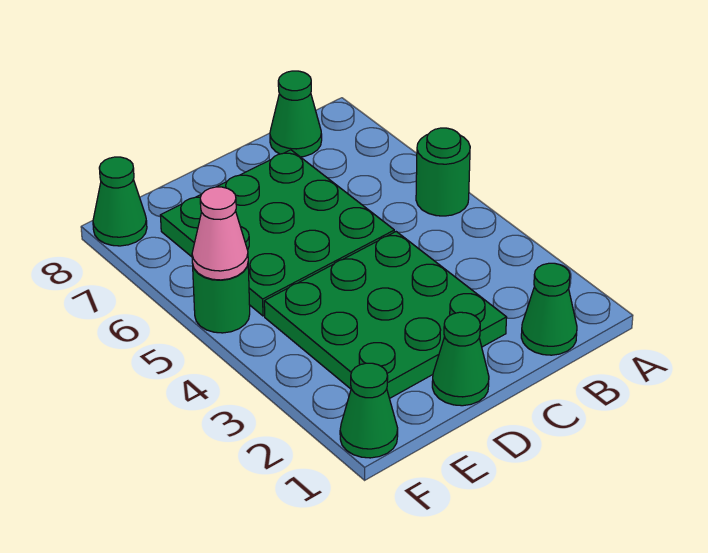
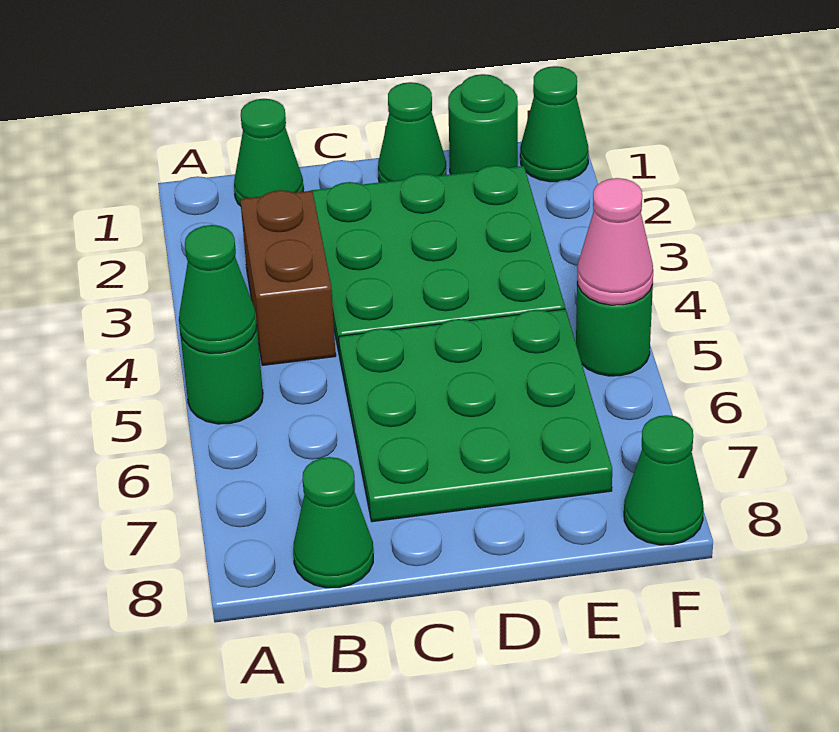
none -> green cone A5 level 2
none -> brown brick B3:B4 level 1
none -> green round brick E1 level 1

